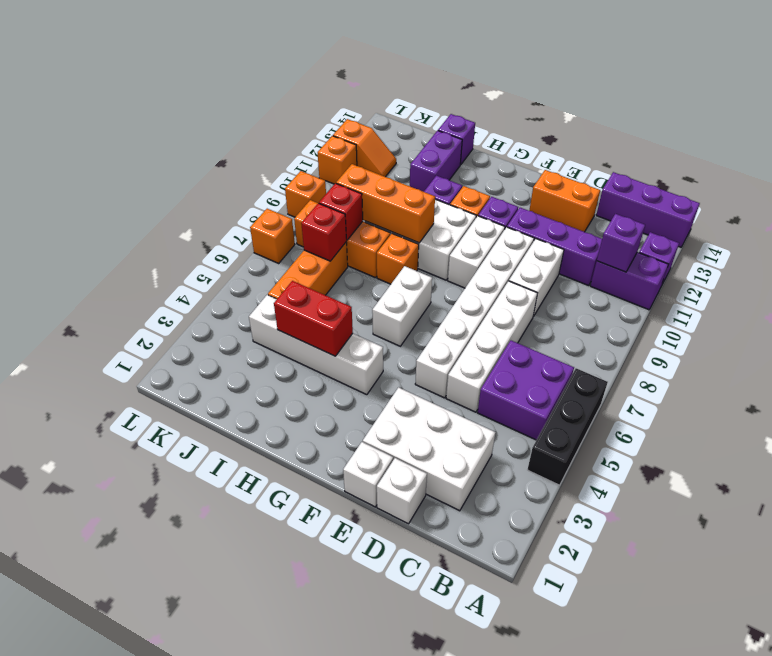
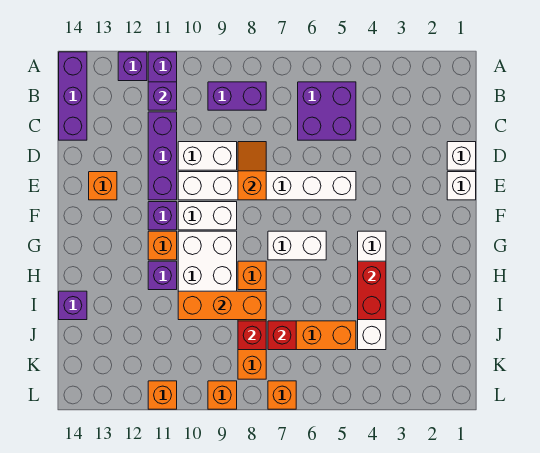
black brick A4:A6 level 1 -> none
white brick C2:E3 level 1 -> none
white brick D5:D8 level 1 -> none
orange brick D13:E13 level 1 -> orange brick E13 level 1
orange brick H9:J9 level 2 -> orange brick I8:I10 level 2
purple brick I12:I13 level 1 -> purple brick B8:B9 level 1
orange slope K12:L12 level 1 top L -> orange slope D8:E8 level 2 top E

